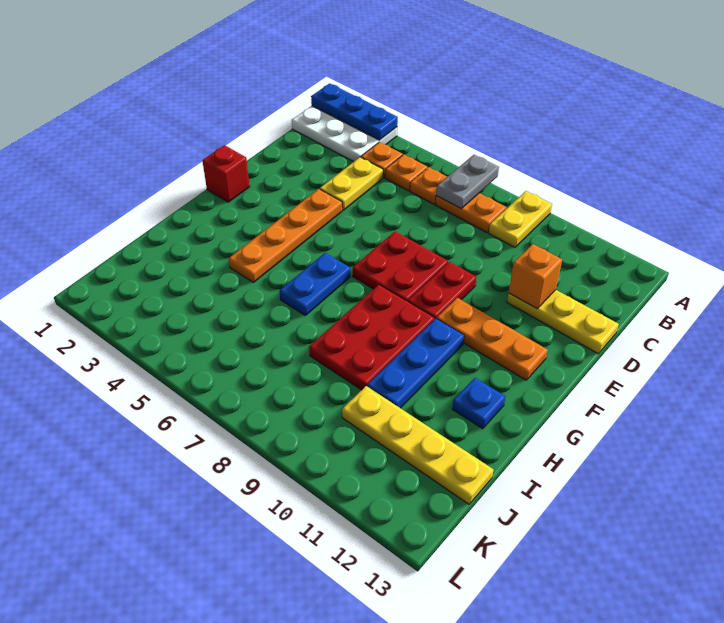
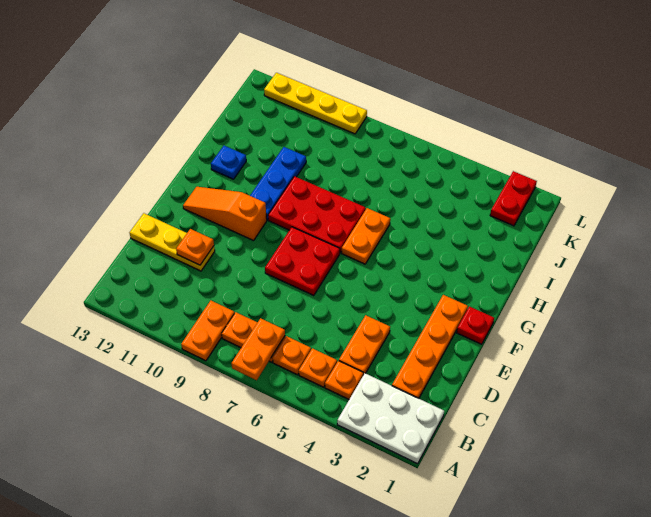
blue plate A1:A3 level 2 -> none
grey plate A7:B7 level 2 -> orange plate A7:B7 level 2
yellow plate A9:B9 level 1 -> orange plate A9:B9 level 1
yellow plate C4:D4 level 1 -> orange plate C4:D4 level 1
orange brick D11 level 2 -> orange plate D11 level 2
orange plate E4:H4 level 1 -> orange plate C2:F2 level 1
red plate E9:F9 level 1 -> red plate K2:L2 level 1
red brick F1 level 1 -> red plate F1 level 1
orange plate F10:F12 level 1 -> orange slope F10:F12 level 1 top 10
blue plate G6:H6 level 1 -> orange plate G6:H6 level 1
red plate G8:I9 level 1 -> red plate G7:H9 level 1
yellow plate J10:J13 level 1 -> yellow plate L9:L12 level 1

